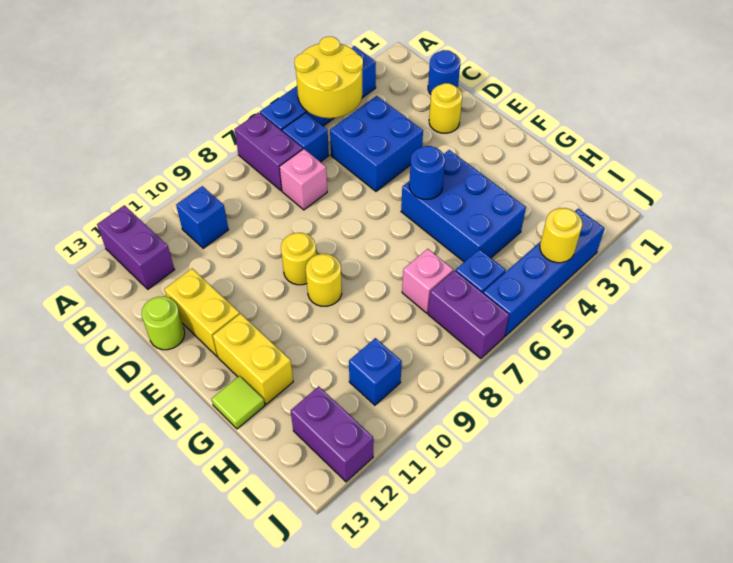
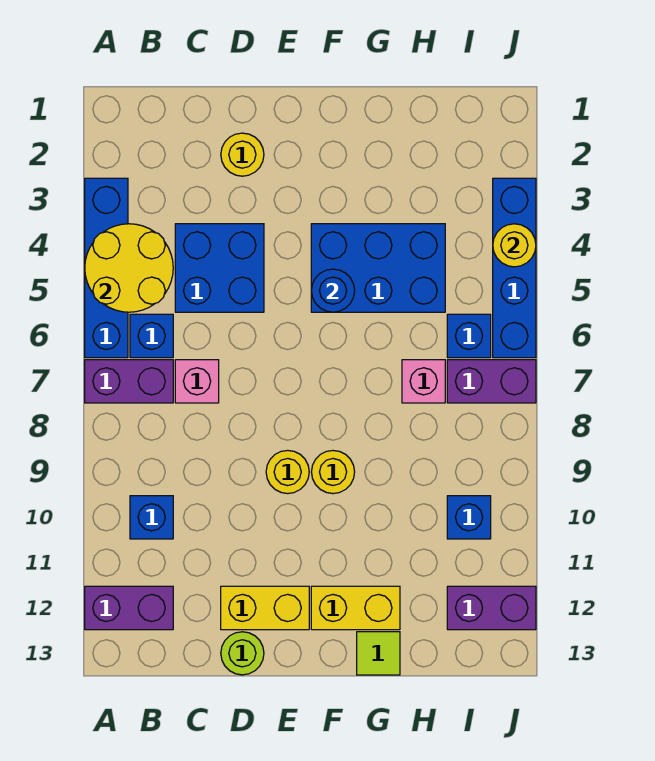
blue round brick C1 level 1 -> none

